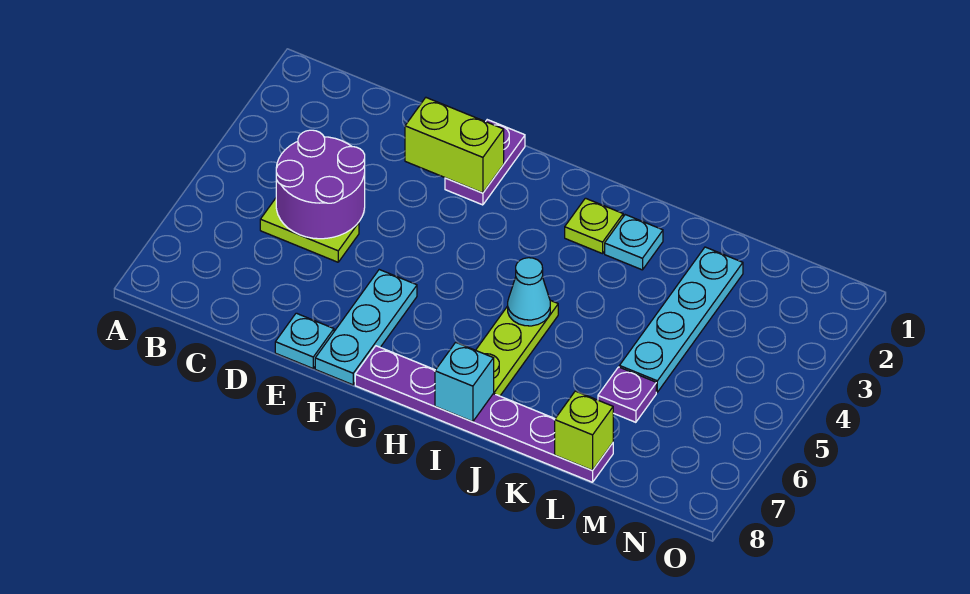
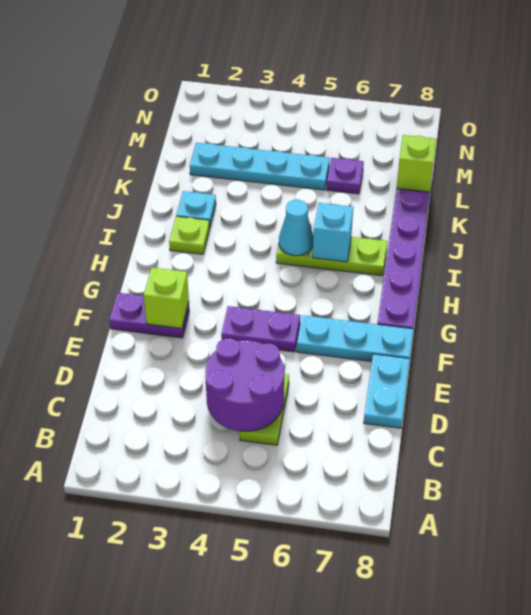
lime brick E2:F2 level 2 -> lime brick F2 level 2
cyan plate E8 level 1 -> cyan plate D8:E8 level 1
none -> purple plate F4:F5 level 1
cyan brick I8 level 2 -> cyan brick I6 level 2

